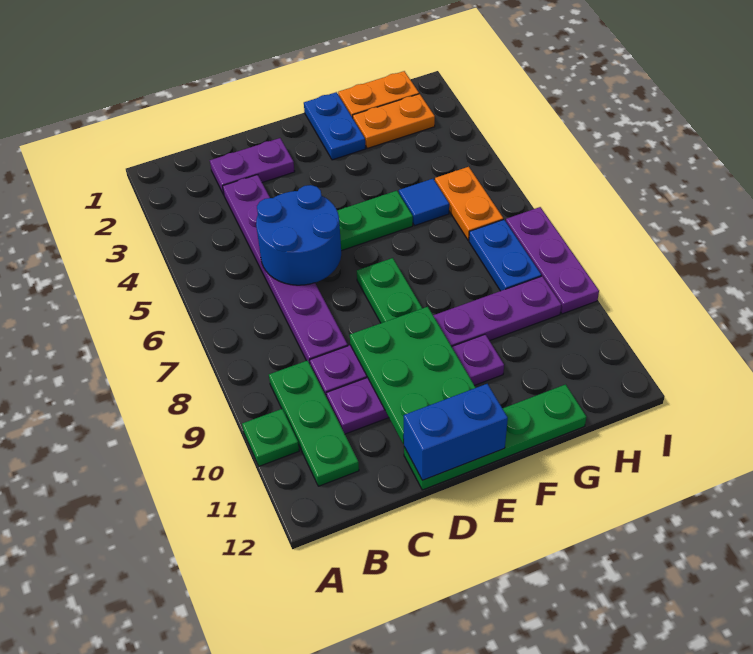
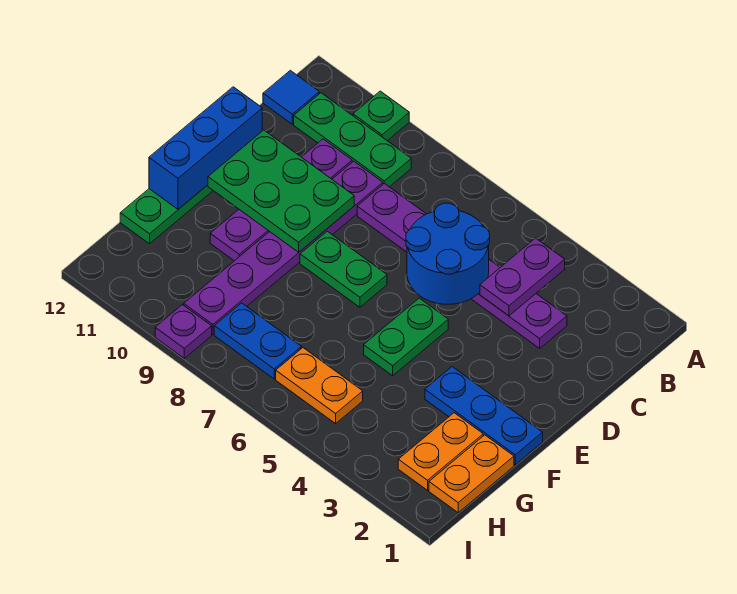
purple plate C2:D2 level 1 -> purple plate B4:C4 level 2
blue brick D12:E12 level 2 -> blue brick D12:F12 level 2
blue plate F1:F2 level 1 -> blue plate F1:F3 level 1
blue tile G5 level 1 -> blue tile B12 level 1
purple plate I7:I9 level 1 -> purple plate I9 level 1

